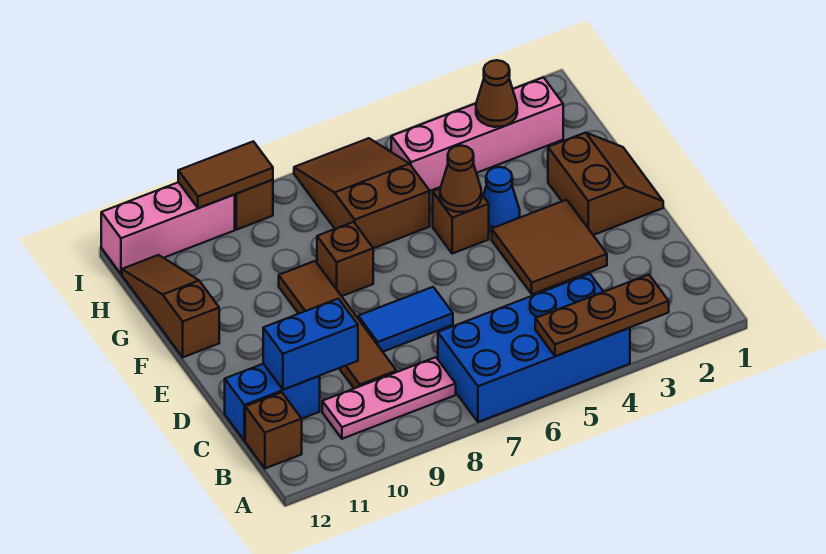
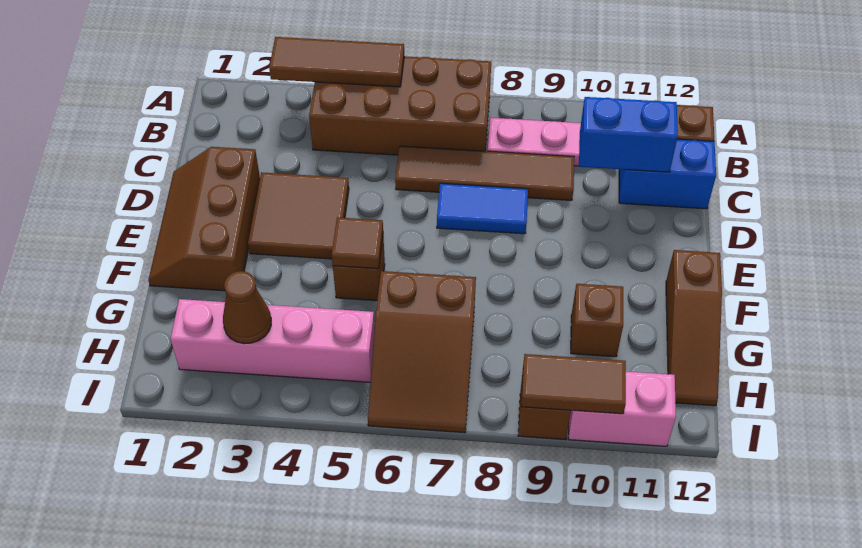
brown plate A3:A5 level 2 -> brown tile A3:A5 level 2
blue brick A4:B7 level 1 -> brown brick A4:B7 level 1
brown tile C9:F9 level 1 -> brown tile C6:C9 level 1
brown slope E1:F2 level 1 top 2 -> brown slope D1:F2 level 1 top 2
blue cone F4 level 1 -> none
brown cone F5 level 2 -> brown tile F5 level 2
brown brick F8 level 1 -> brown brick G10 level 1
pink brick I10:I12 level 1 -> pink brick I10:I11 level 1

